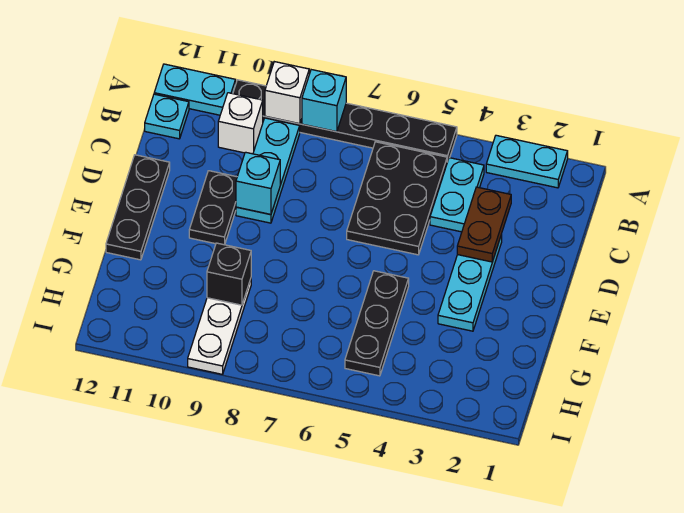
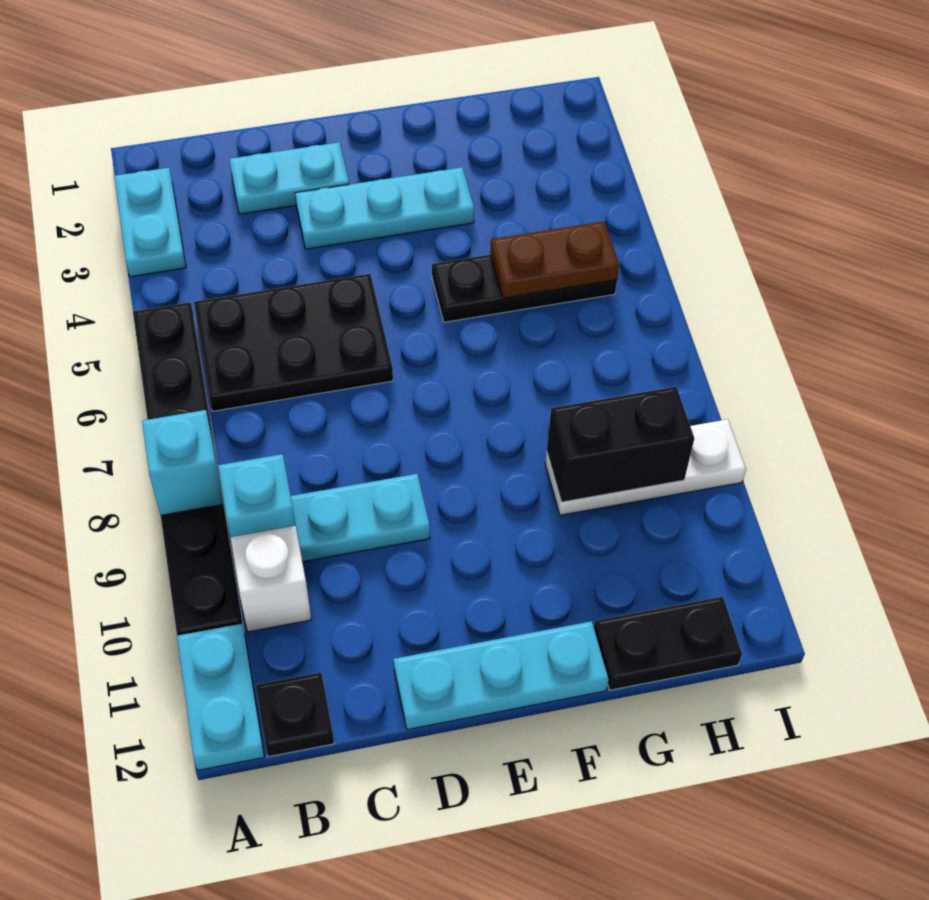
white brick A9 level 2 -> none
cyan plate B4:C4 level 1 -> cyan plate C2:D2 level 1
cyan plate B12 level 1 -> black plate B12 level 1
brown plate C3:D3 level 2 -> brown plate G5:H5 level 2
cyan brick D9 level 2 -> cyan brick B9 level 2
black plate D10:E10 level 1 -> black plate G12:H12 level 1
black plate D12:F12 level 1 -> cyan plate D12:F12 level 1
black brick G9 level 2 -> black brick G9:H9 level 2

